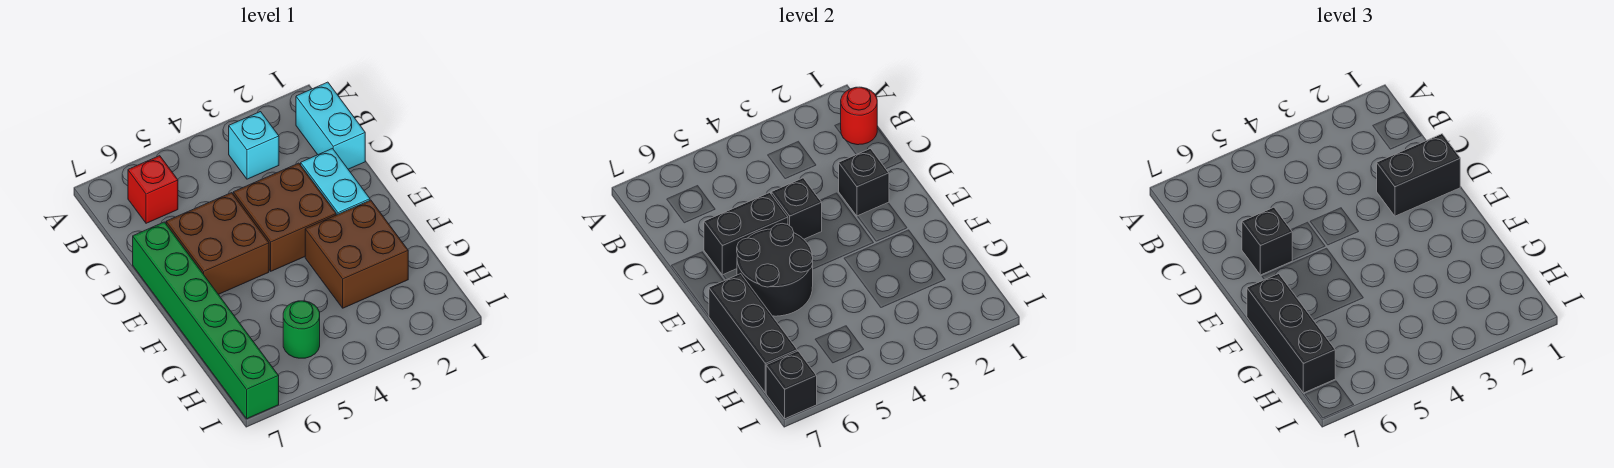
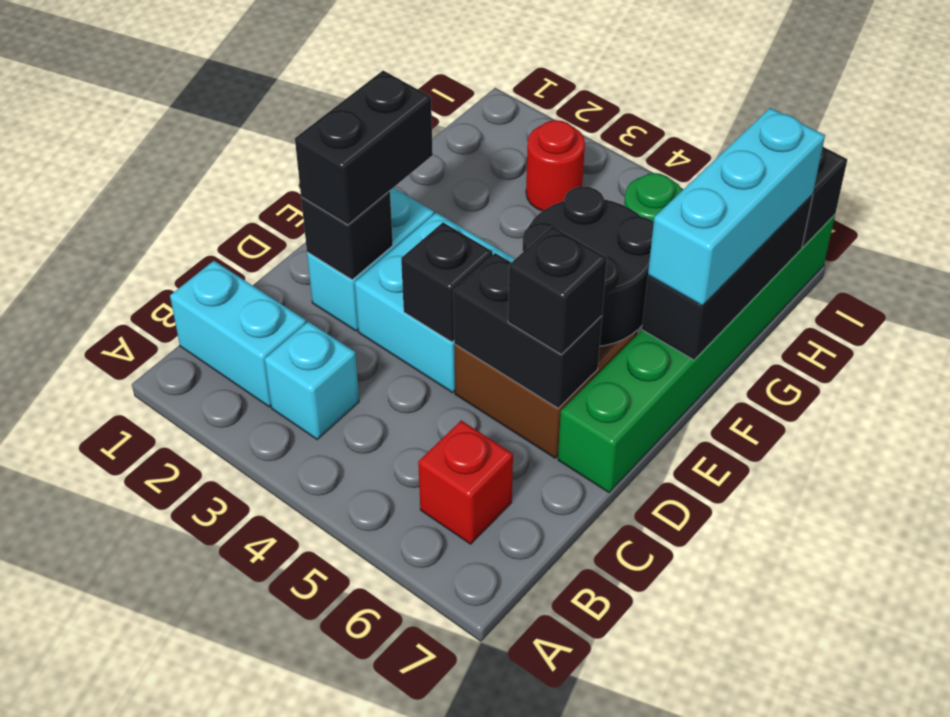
cyan brick B1:C1 level 1 -> cyan brick B1:B2 level 1
red round brick B1 level 2 -> red round brick H3 level 1
black brick D1:D2 level 3 -> black brick D2:E2 level 3
brown brick D3:E4 level 1 -> cyan brick D3:E4 level 1
brown brick F2:G3 level 1 -> none
black brick F7:H7 level 3 -> cyan brick F7:H7 level 3

